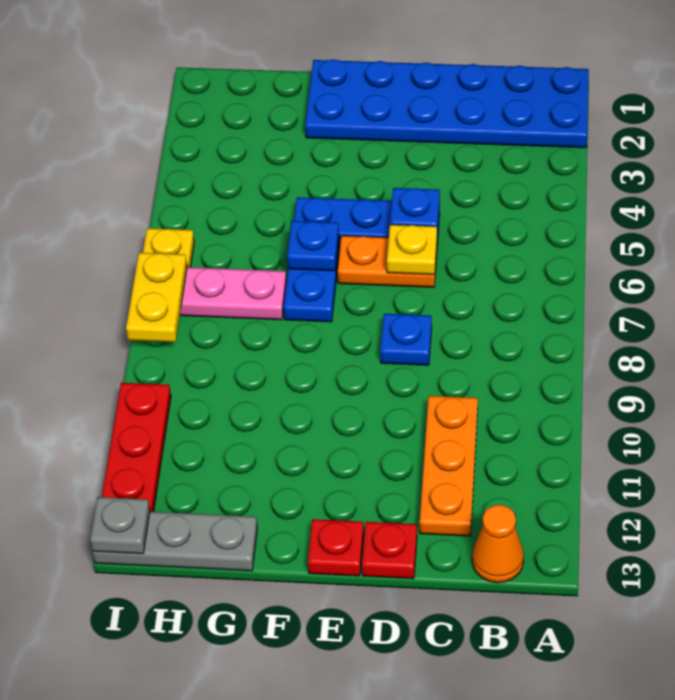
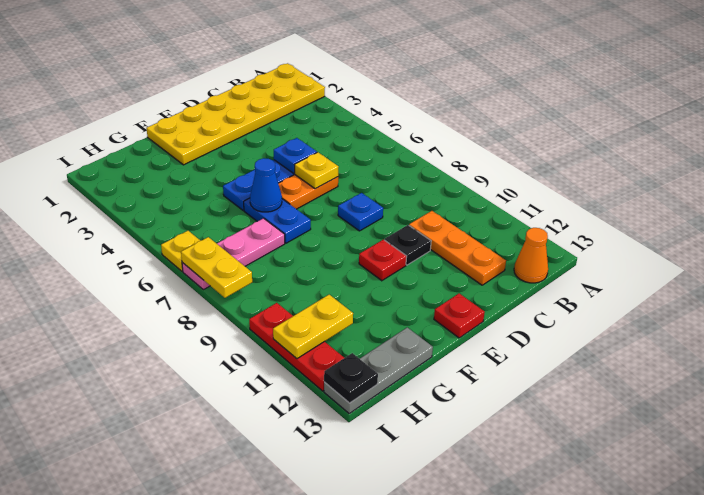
blue plate A1:F2 level 1 -> yellow plate A1:F2 level 1
none -> black plate D10 level 1
red plate D13 level 1 -> red plate E10 level 1
blue plate F6 level 2 -> blue cone F6 level 2
none -> yellow plate H11:I11 level 2
grey plate I13 level 2 -> black plate I13 level 2

